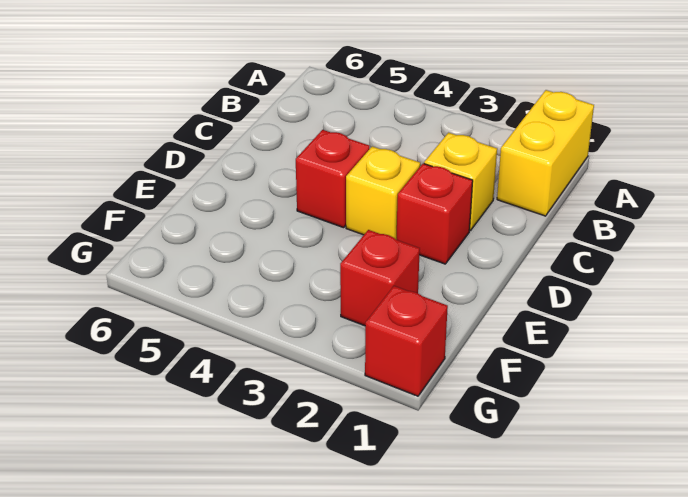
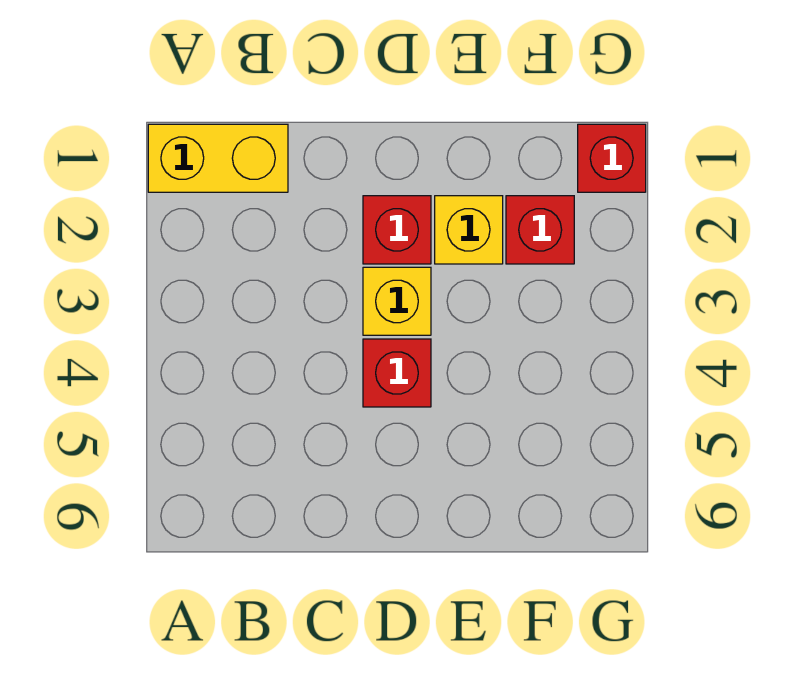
yellow brick C2 level 1 -> yellow brick E2 level 1

